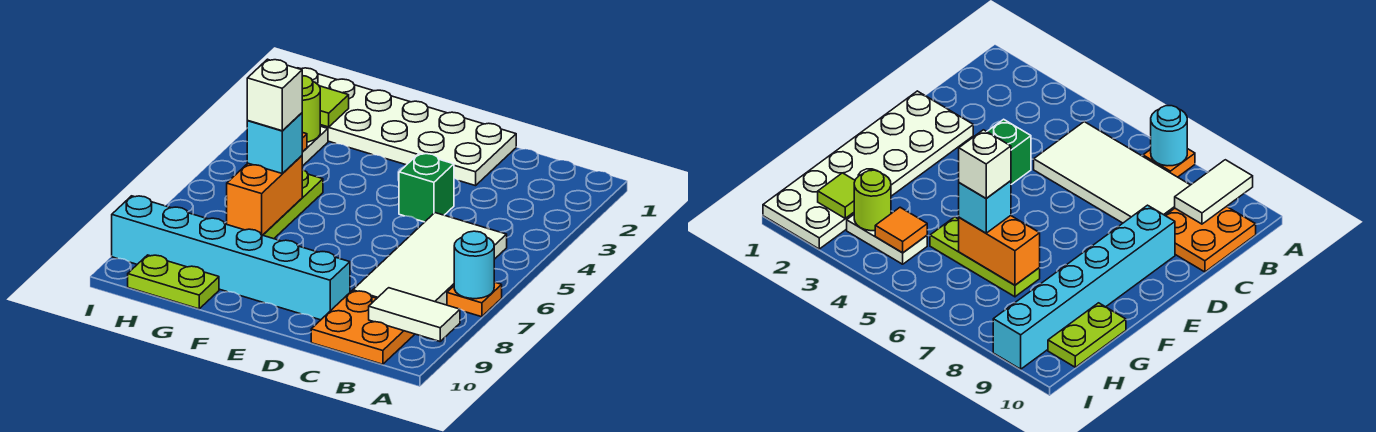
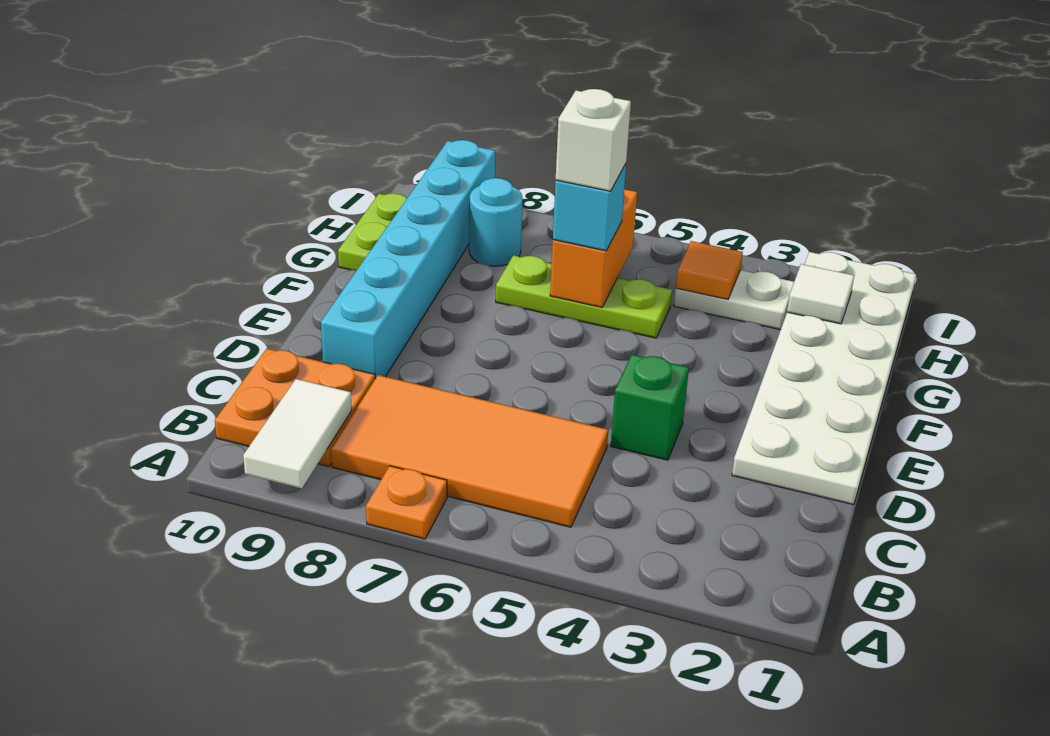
cyan round brick A7 level 2 -> cyan round brick H8 level 1
white tile B5:C8 level 1 -> orange tile B5:C8 level 1
orange brick G6:G7 level 2 -> orange brick G6:H6 level 2
lime tile H2 level 2 -> white tile H2 level 2
lime round brick H3 level 2 -> none

